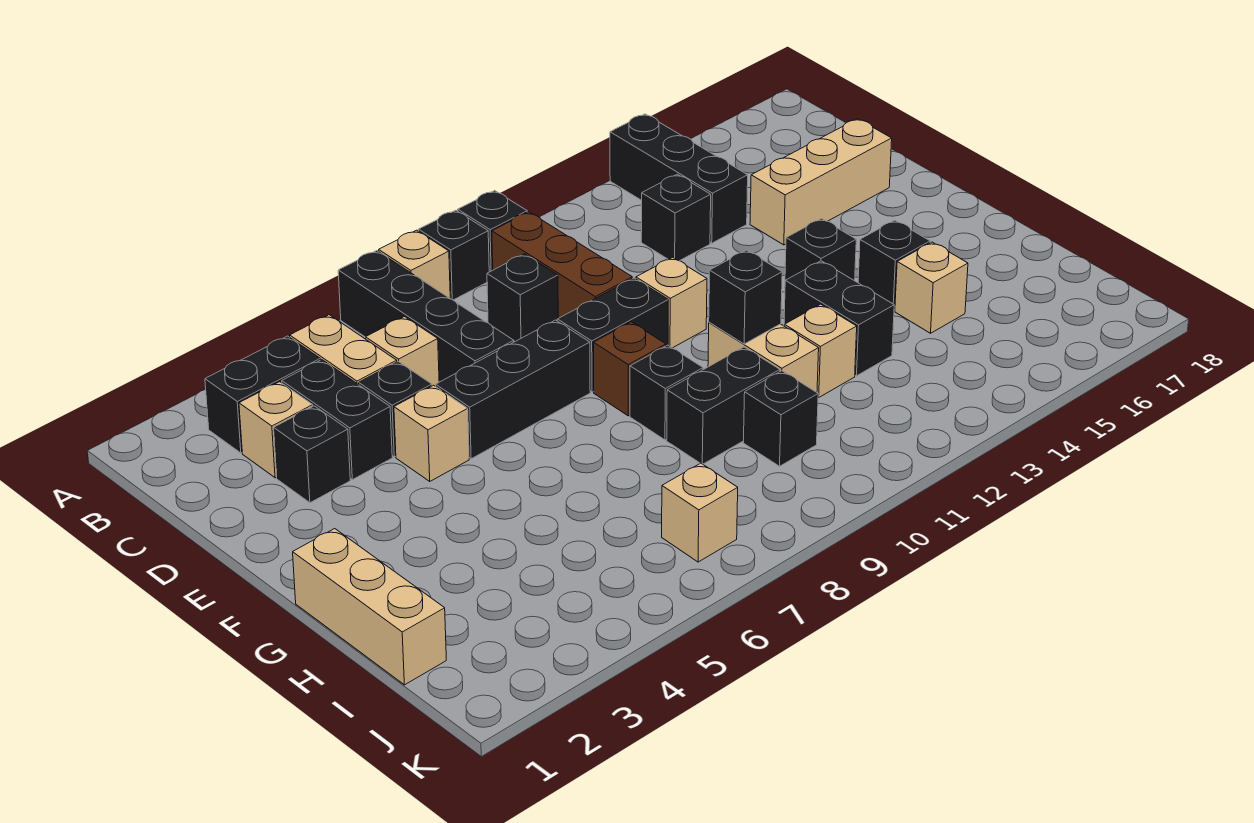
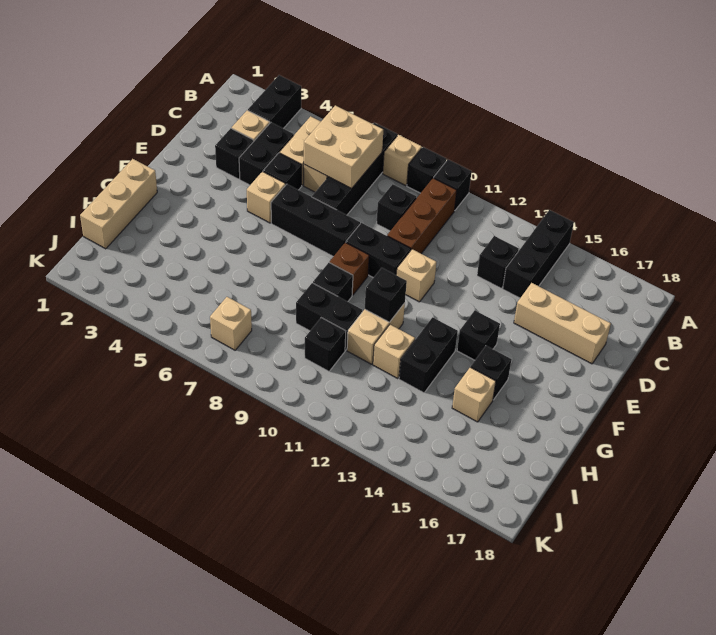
black brick B3:B4 level 1 -> black brick A3:B3 level 1
none -> tan brick B6:C7 level 2

